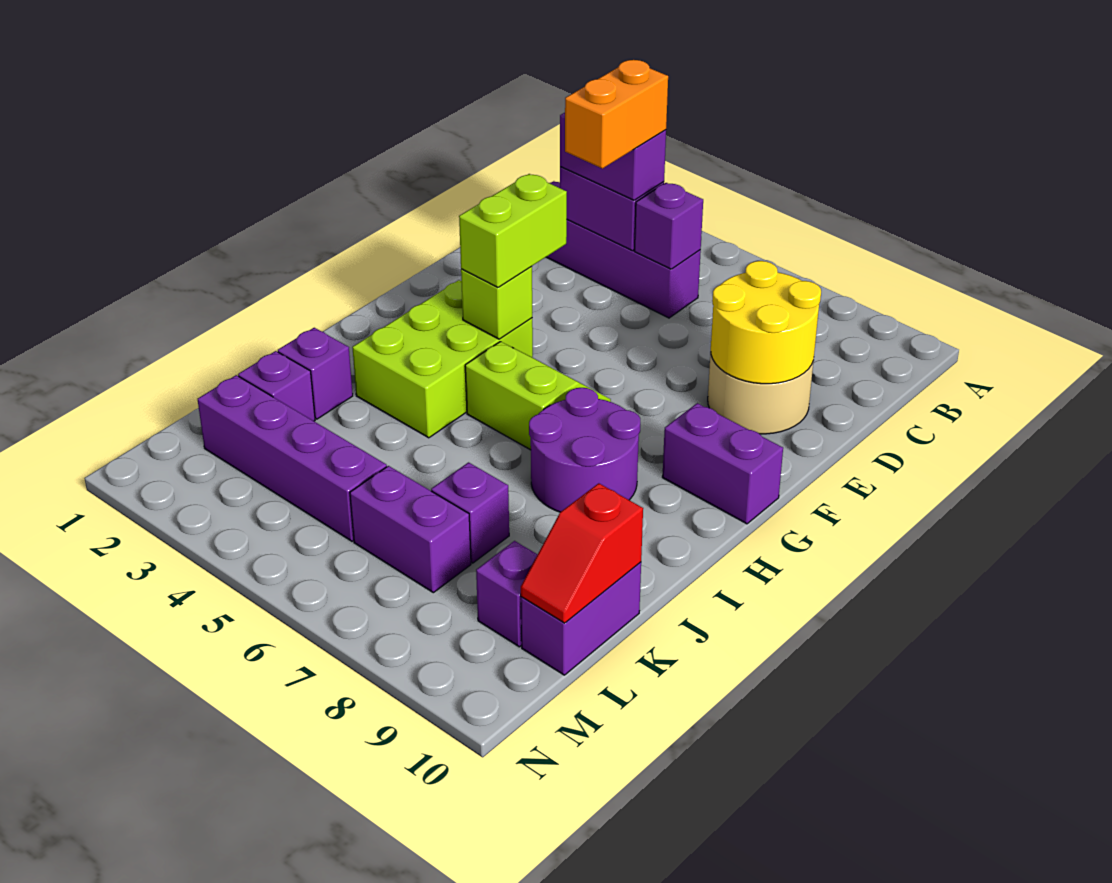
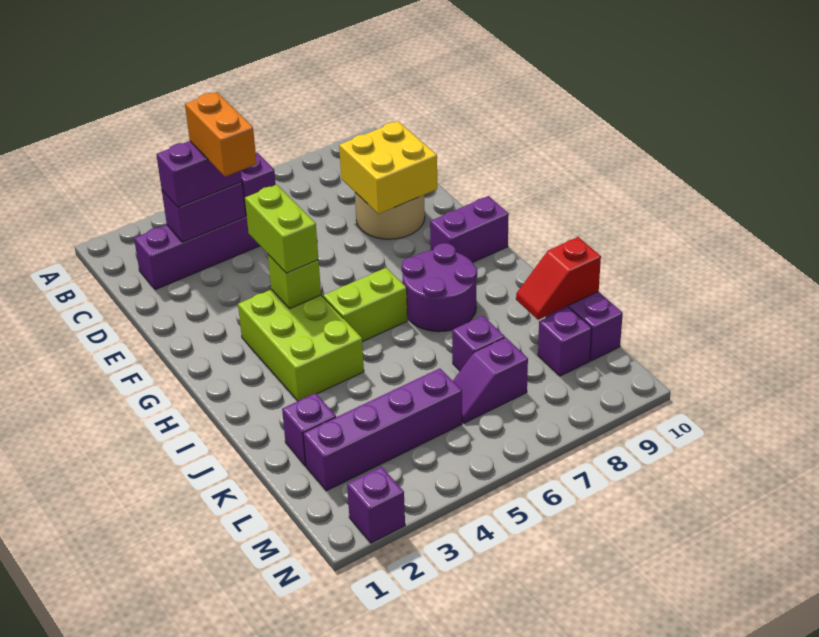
yellow round brick D8:E9 level 2 -> yellow brick D8:E9 level 2
purple brick J2 level 1 -> purple brick N2 level 1
red slope K10:L10 level 2 top K -> red slope K9:K10 level 2 top 10
purple brick L6:L7 level 1 -> purple slope L6:L7 level 1 top 7

